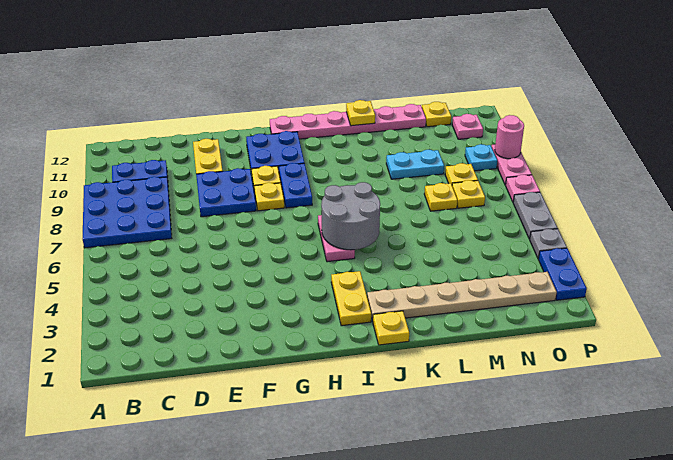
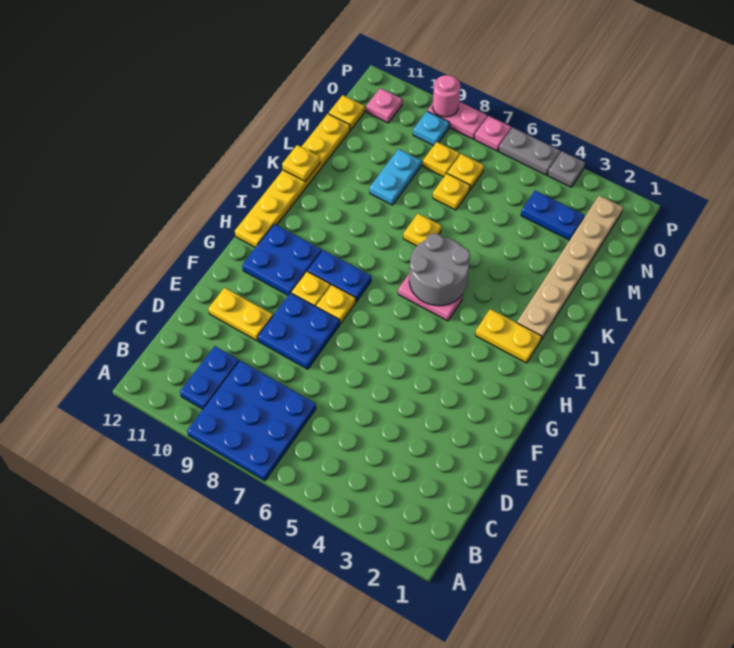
pink plate H12:M12 level 1 -> yellow plate H12:M12 level 1
yellow plate J1 level 1 -> yellow plate K7 level 1
blue plate P2:P3 level 1 -> blue plate N3:N4 level 1

